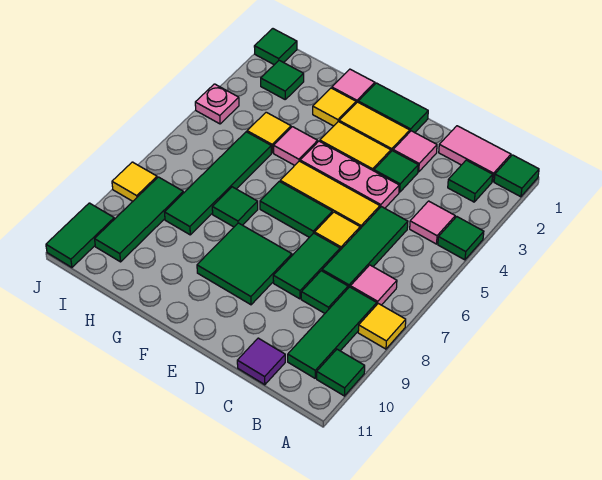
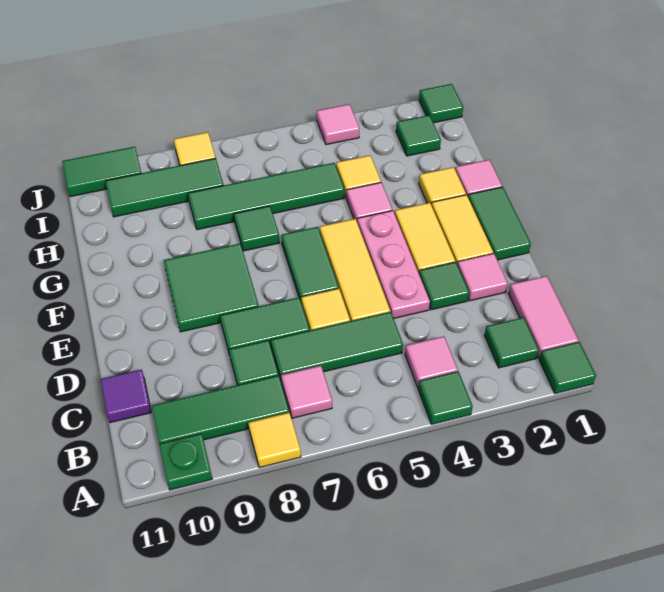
green tile A10 level 1 -> green plate A10 level 1
pink plate J4 level 1 -> pink tile J4 level 1

